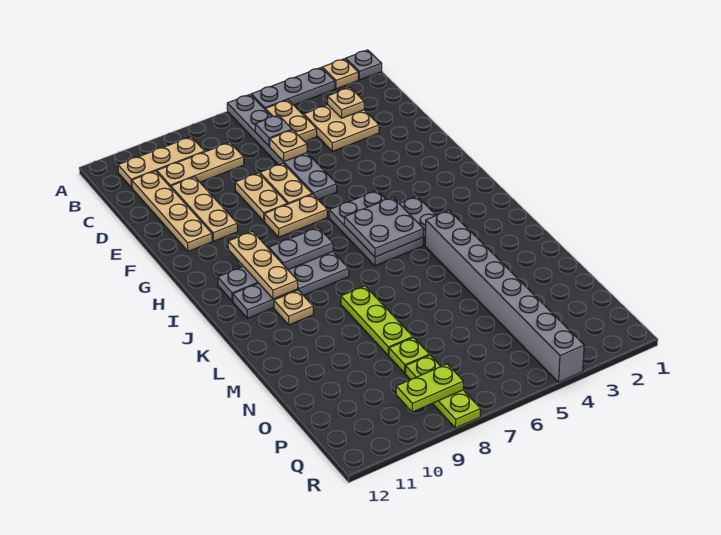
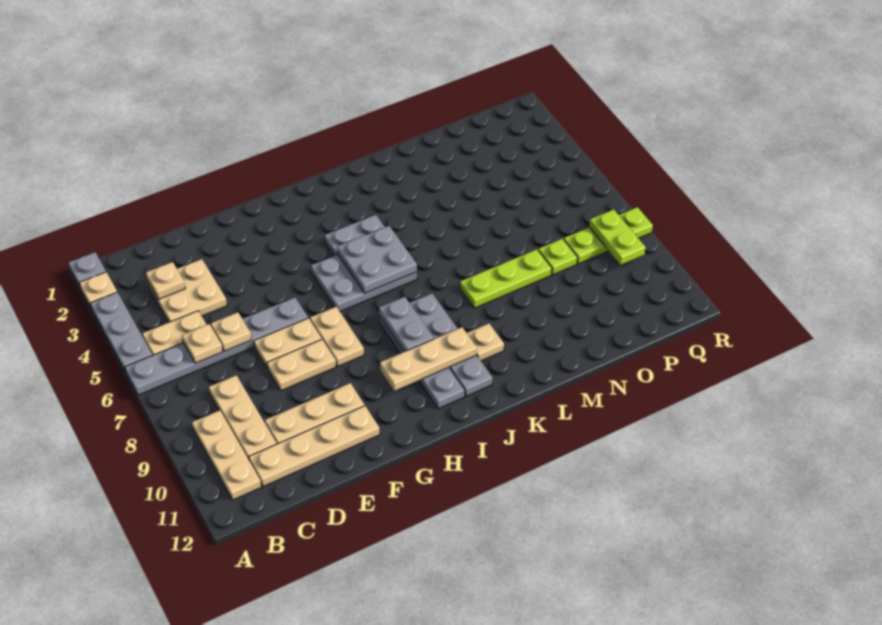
grey plate C6 level 2 -> tan plate C6 level 2
grey brick K4:R4 level 1 -> none

